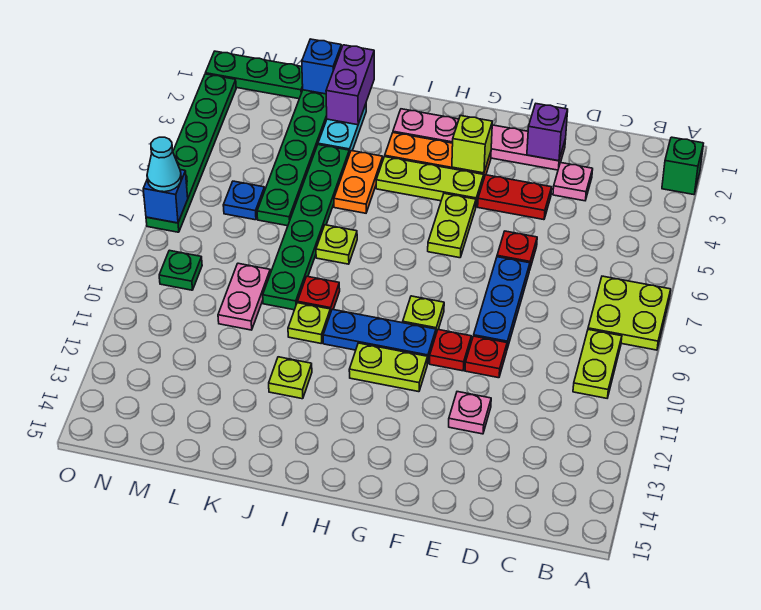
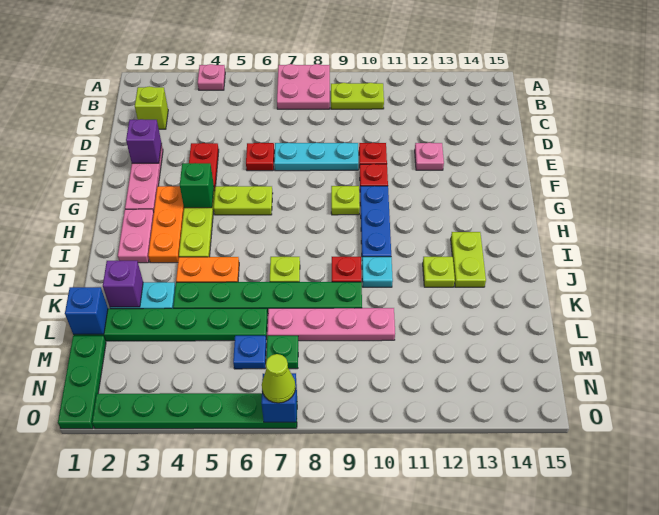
green brick A2 level 1 -> green brick G4 level 2
lime plate A7:B8 level 1 -> pink plate A7:B8 level 1
pink plate D3 level 1 -> pink plate A4 level 1
blue plate E7:E9 level 1 -> cyan plate E7:E9 level 1
lime brick G3 level 2 -> lime brick C2 level 1
lime plate G11:H11 level 1 -> lime plate I13:J13 level 1
lime plate J10 level 1 -> cyan plate J10 level 1
purple brick K1:K2 level 2 -> purple brick K2 level 2
pink plate L9:L10 level 1 -> pink plate L7:L10 level 1
green plate N9 level 1 -> green plate M7 level 1
cyan cone O7 level 3 -> lime cone O7 level 3

